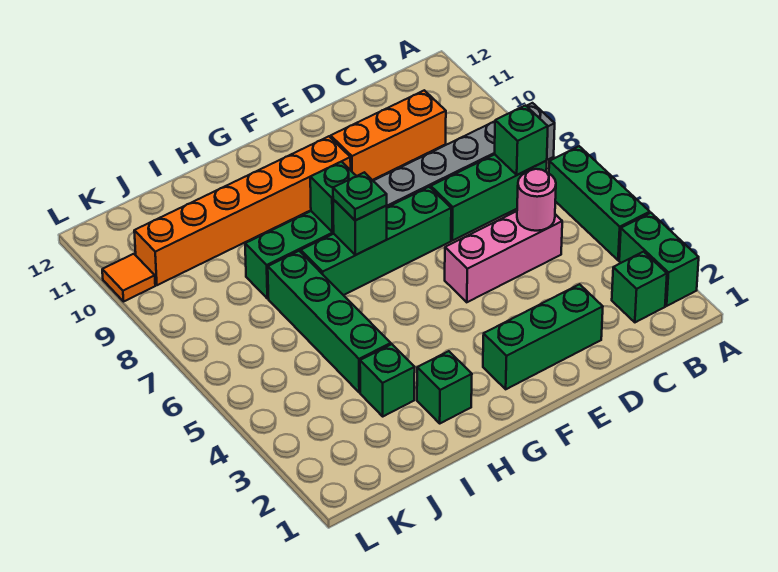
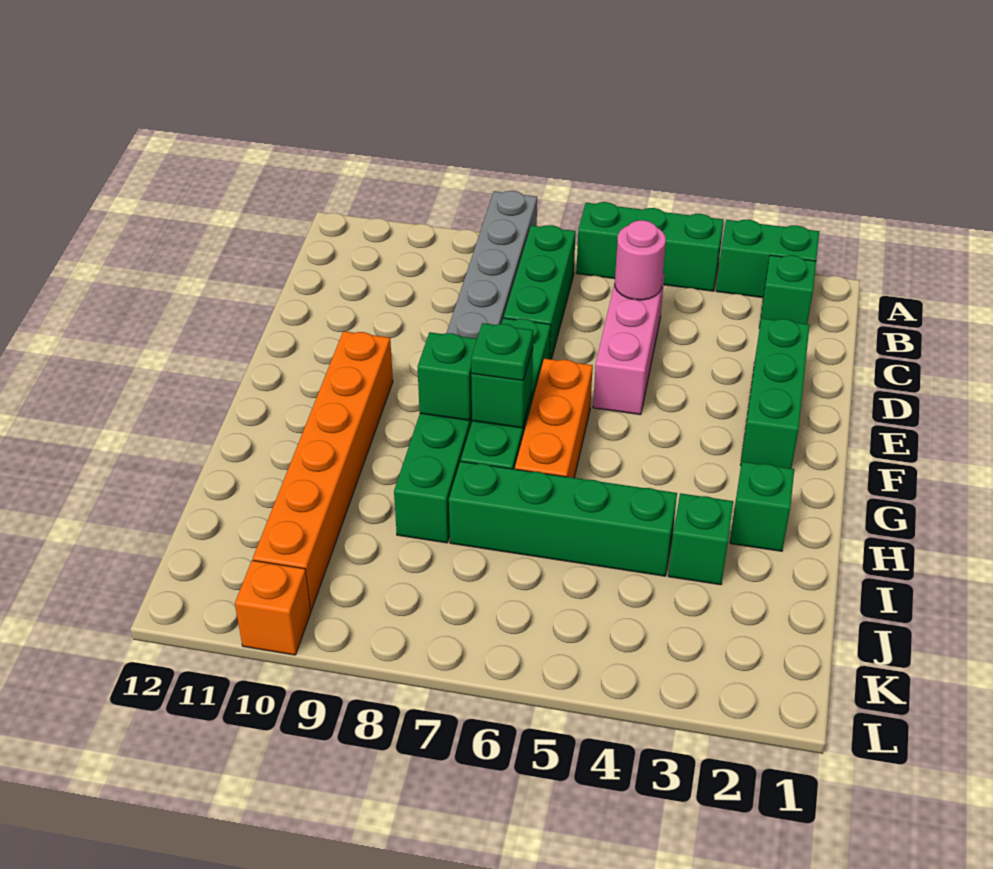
green brick B7 level 2 -> none
orange brick C10:E10 level 1 -> orange brick F6:H6 level 1
orange tile L10 level 1 -> orange brick L10 level 1

